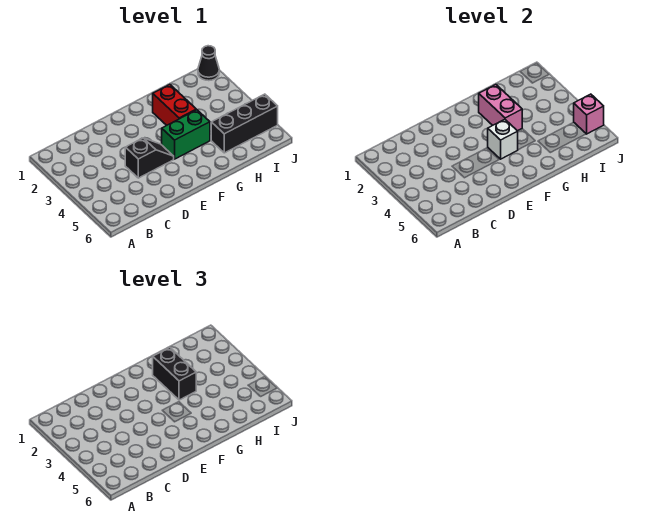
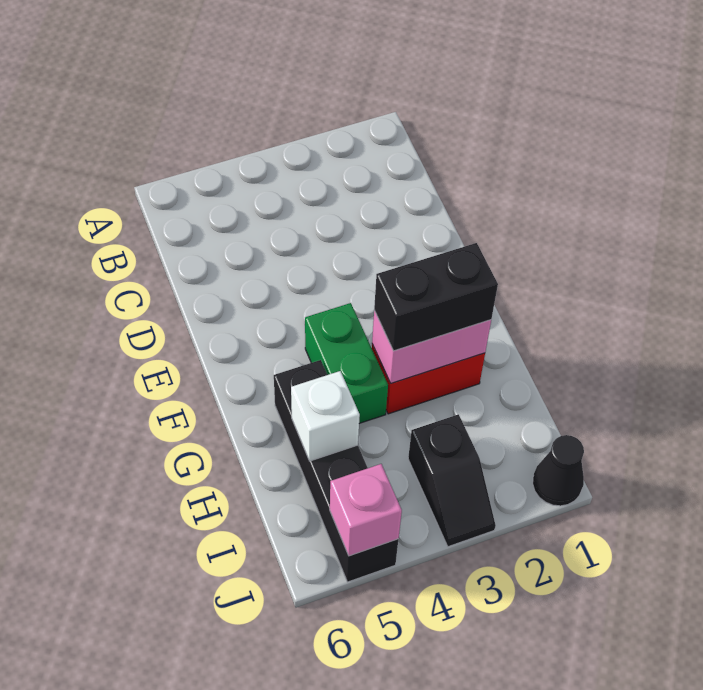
black slope D4:E4 level 1 top D -> black slope I3:J3 level 1 top I
white brick F4 level 2 -> white brick H5 level 2
black brick H5:J5 level 1 -> black brick G5:J5 level 1

